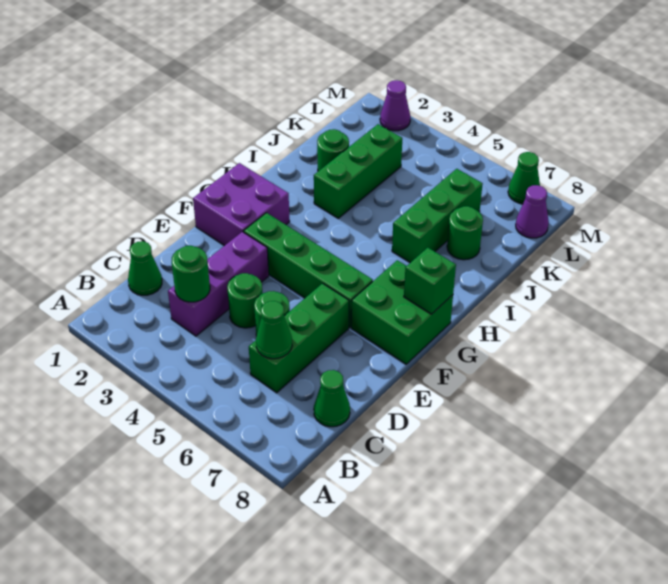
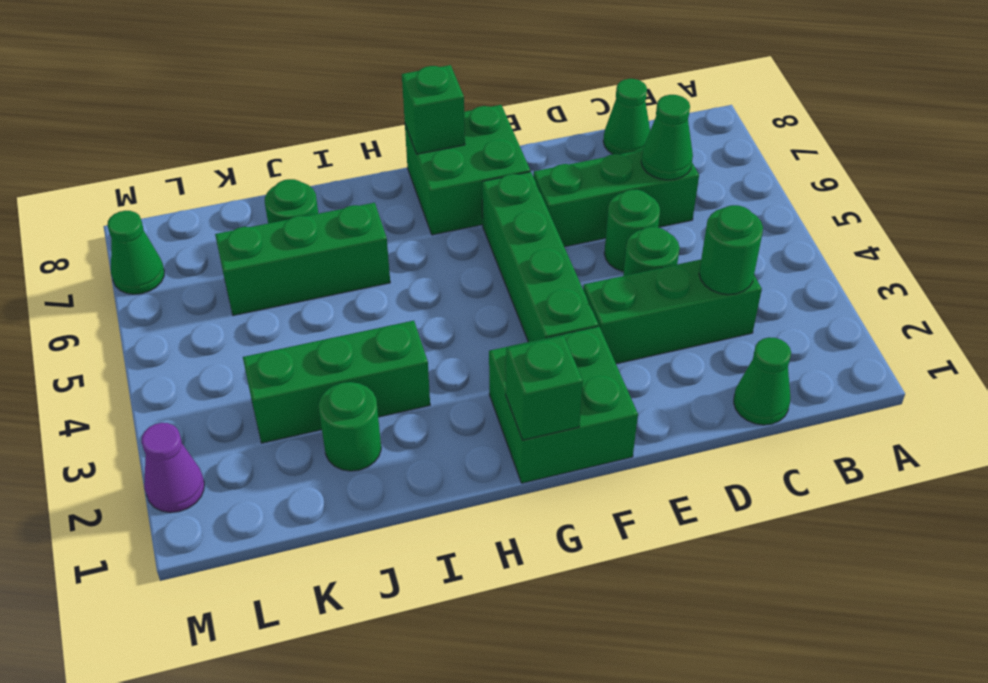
purple brick C3:E3 level 1 -> green brick C3:E3 level 1
purple brick F1:G2 level 1 -> green brick F1:G2 level 1
none -> green brick G1 level 2
purple cone L8 level 1 -> none

